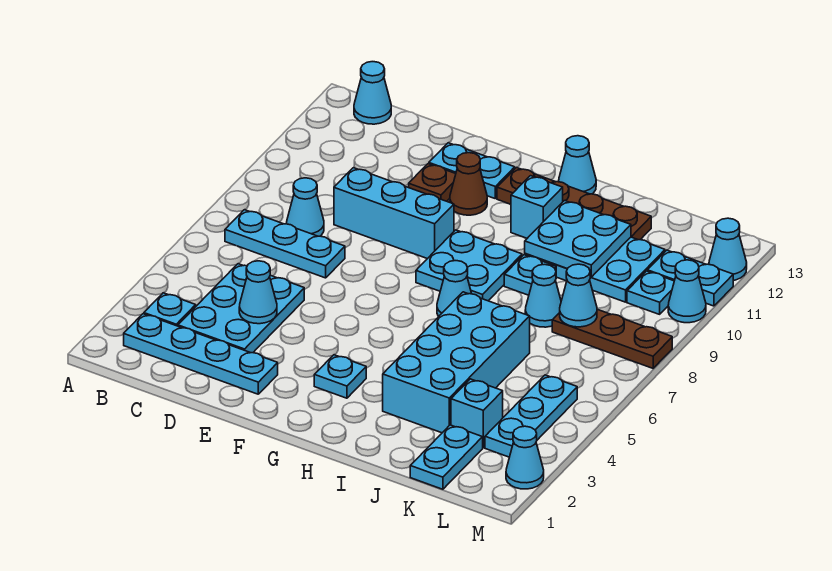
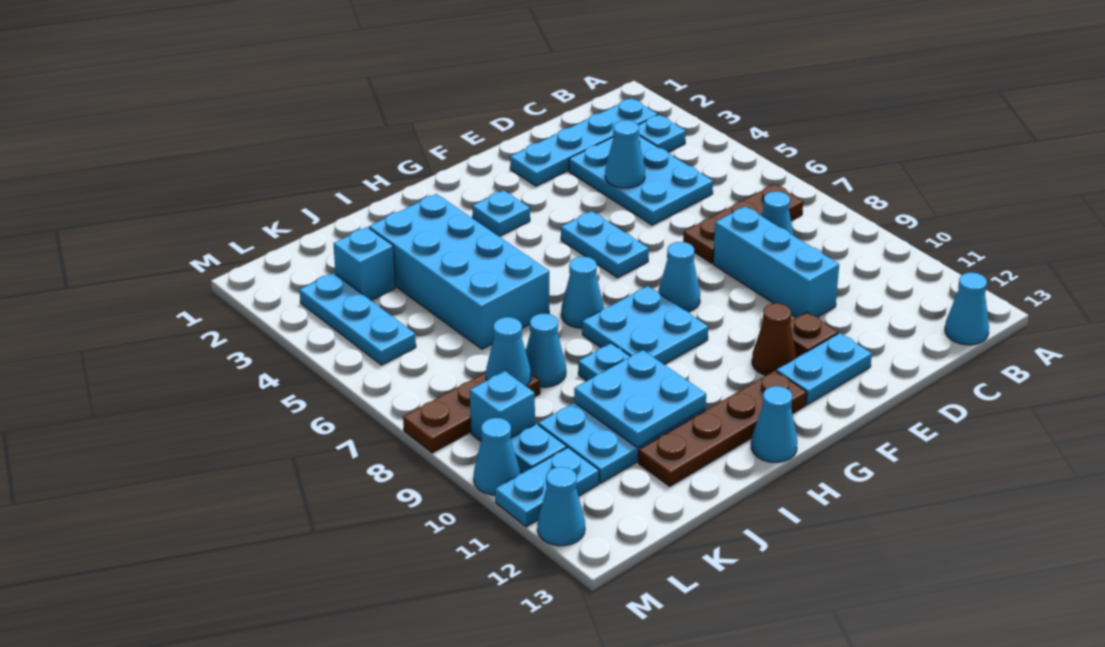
cyan plate B7:D7 level 1 -> brown plate B7:D7 level 1
cyan brick D9:F9 level 1 -> cyan brick D8:D10 level 1
cyan brick H11 level 1 -> cyan brick L9 level 1
cyan plate K1:K2 level 1 -> cyan plate F5:F6 level 1
cyan cone M2 level 1 -> cyan cone F8 level 1

